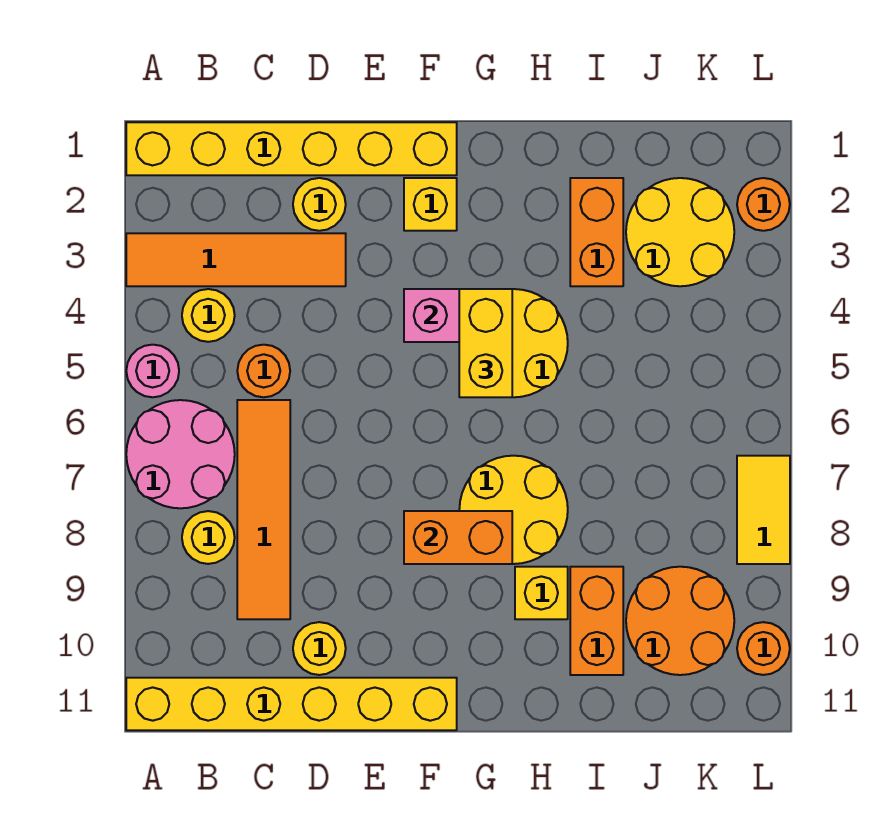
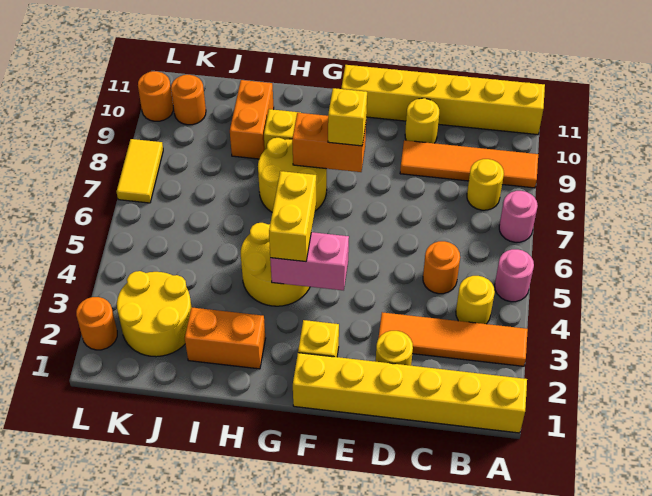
pink round brick A6:B7 level 1 -> pink round brick A7 level 1
orange tile C6:C9 level 1 -> orange tile A9:D9 level 1
none -> yellow brick F8 level 3
orange brick I2:I3 level 1 -> orange brick H2:I2 level 1
orange round brick J9:K10 level 1 -> orange round brick K10 level 1

